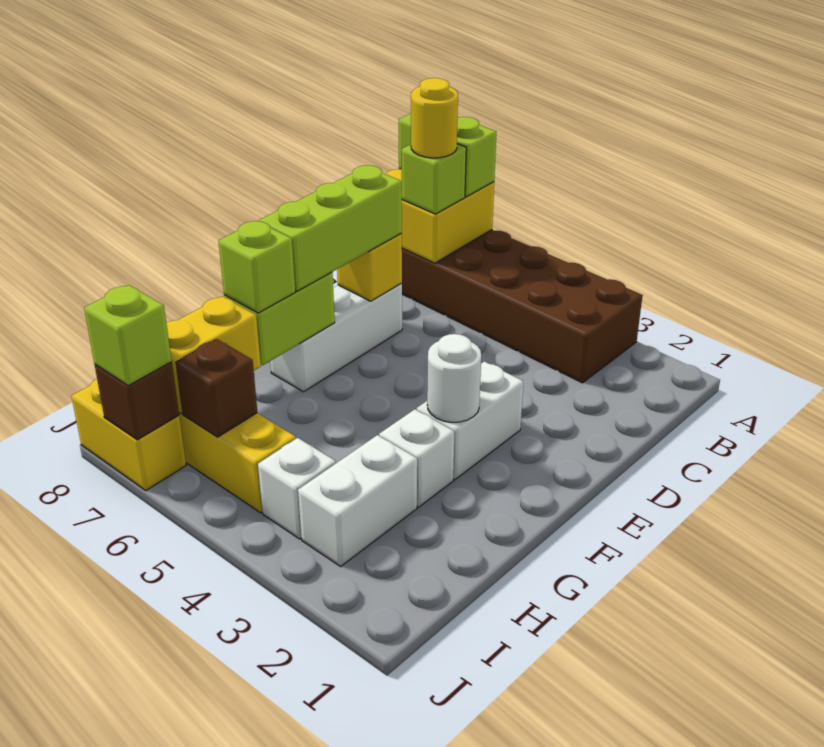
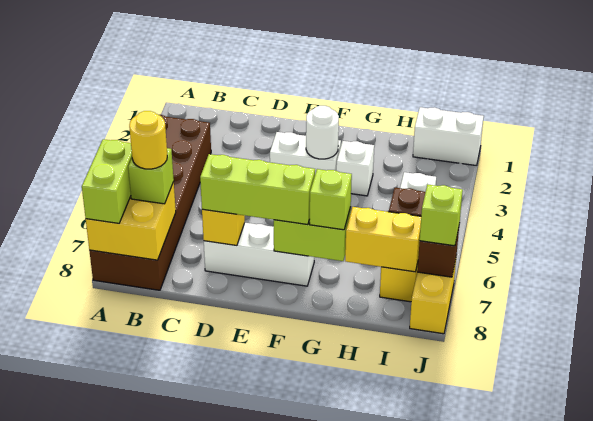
white brick H3:I3 level 1 -> white brick I1:J1 level 1

